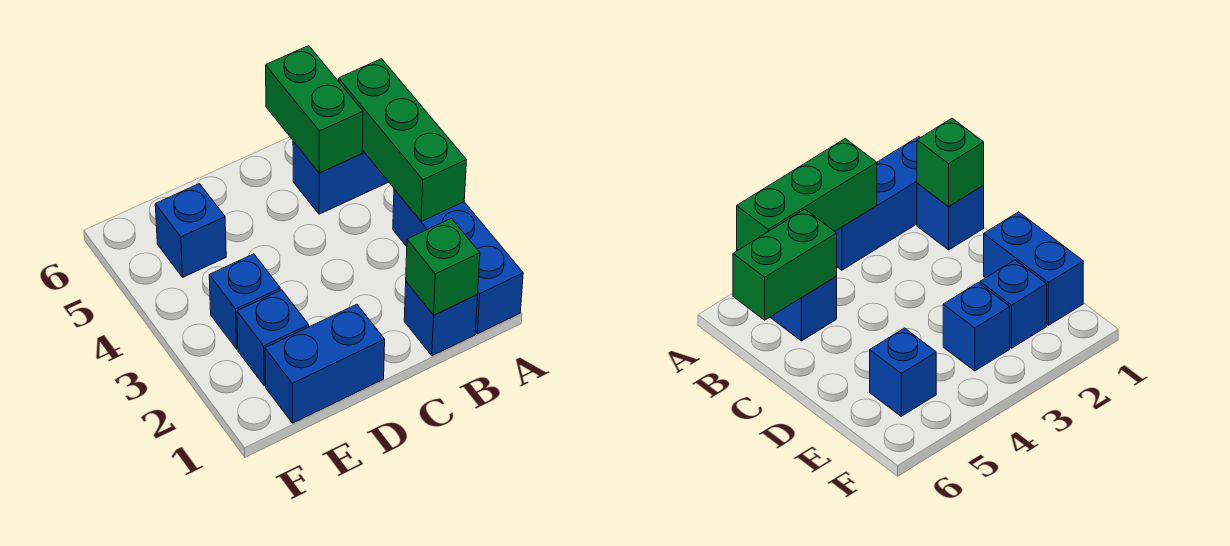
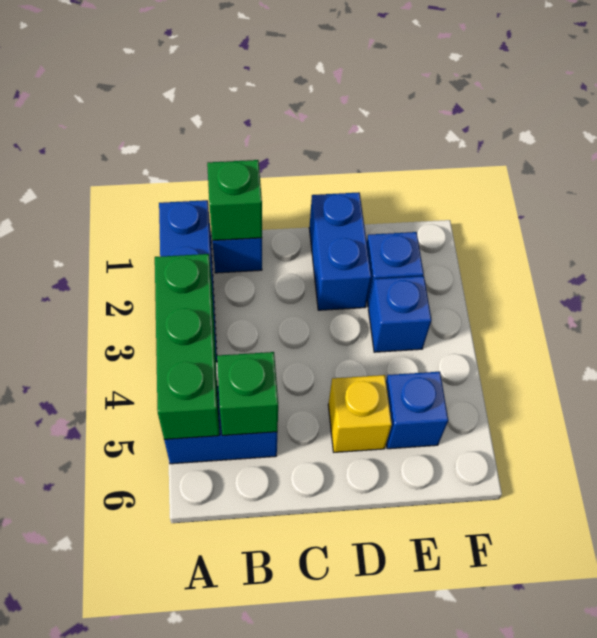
green brick B5:B6 level 2 -> green brick B5 level 2
blue brick D1:E1 level 1 -> blue brick D1:D2 level 1
none -> yellow brick D5 level 1

